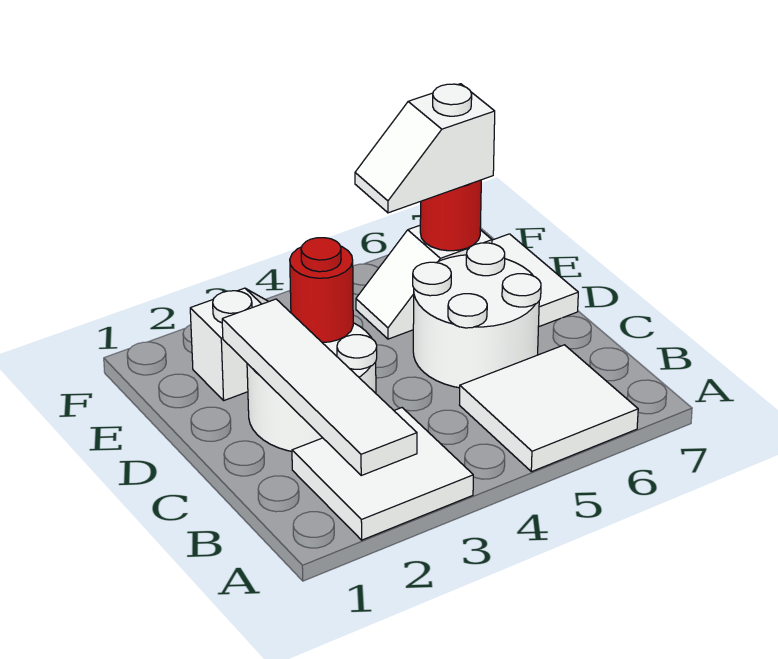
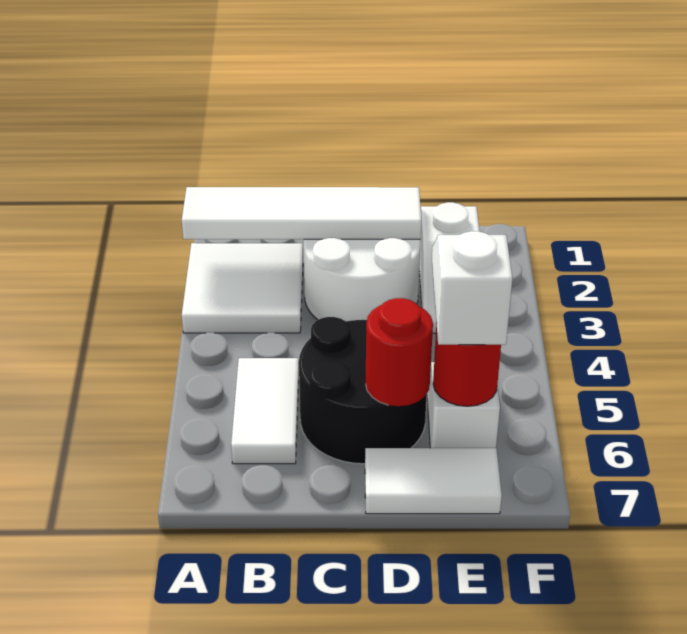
white tile A5:B6 level 1 -> white tile B5:B6 level 1
white round brick C5:D6 level 1 -> black round brick C5:D6 level 1
red round brick D3 level 2 -> red round brick D6 level 2

